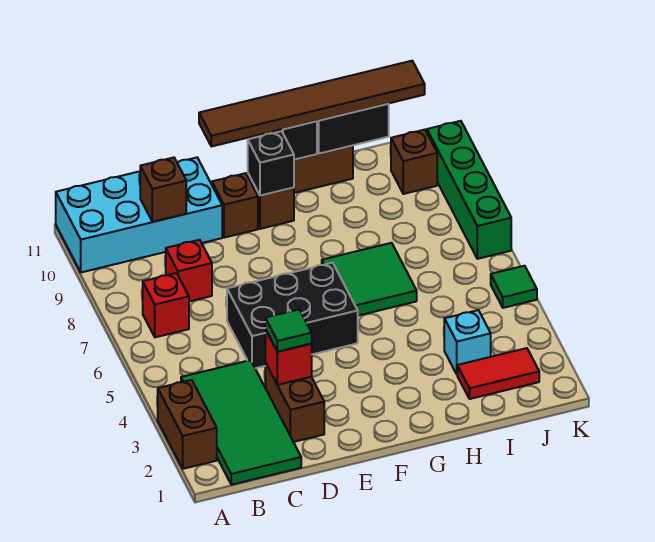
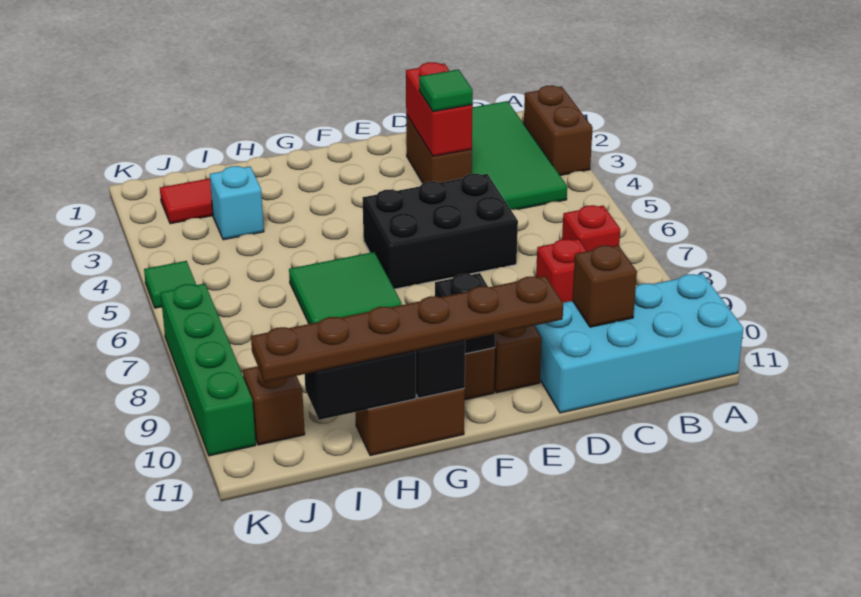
red brick D3 level 2 -> red brick D2:D3 level 2
brown tile E11:J11 level 3 -> brown plate E11:J11 level 3

